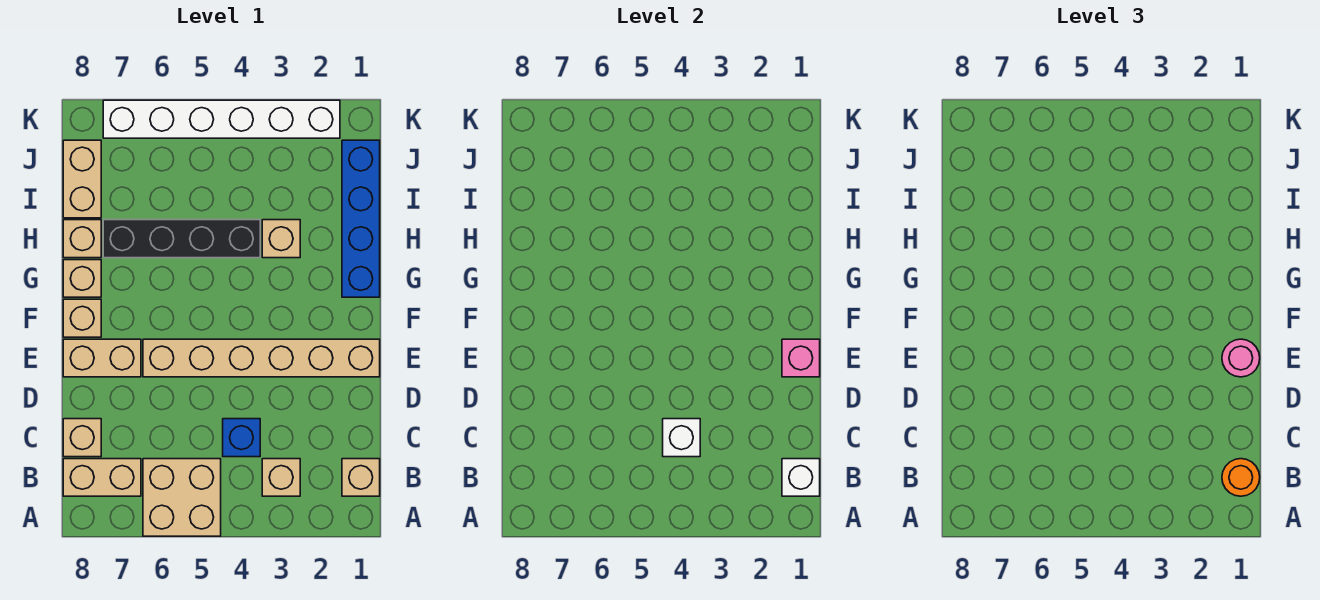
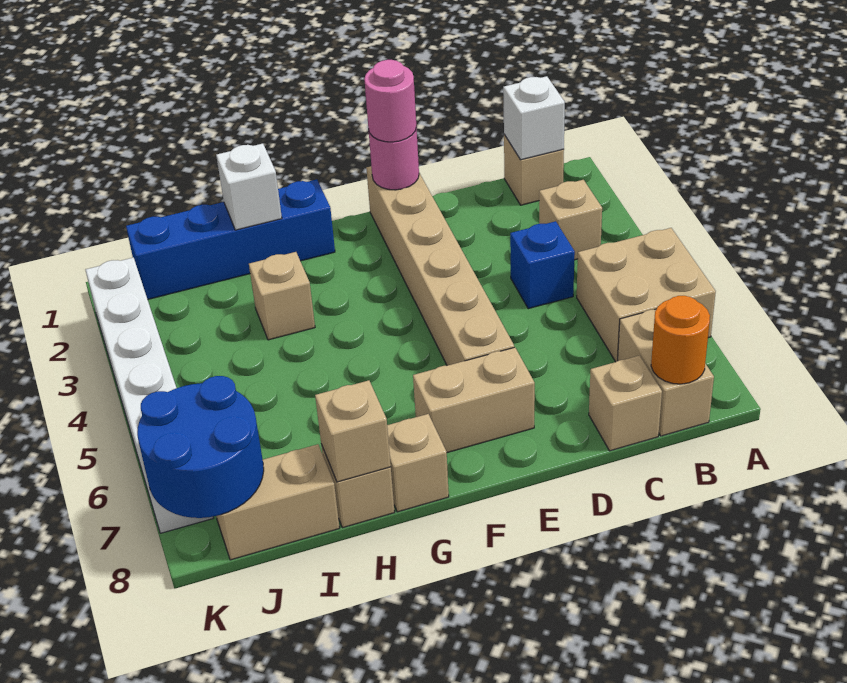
orange round brick B1 level 3 -> orange round brick B8 level 2
white brick C4 level 2 -> white brick H1 level 2
pink brick E1 level 2 -> pink round brick E1 level 2
tan brick E7:E8 level 1 -> tan brick E7:F7 level 1
tan brick F8 level 1 -> tan brick H8 level 2
black brick H4:H7 level 1 -> none
none -> blue round brick J7:K8 level 2

